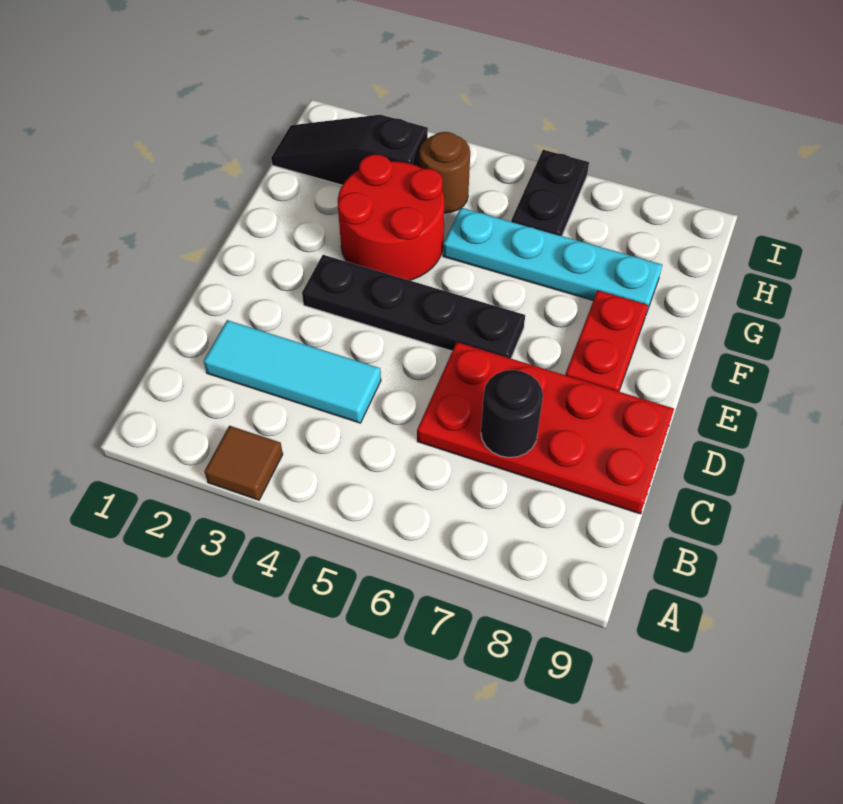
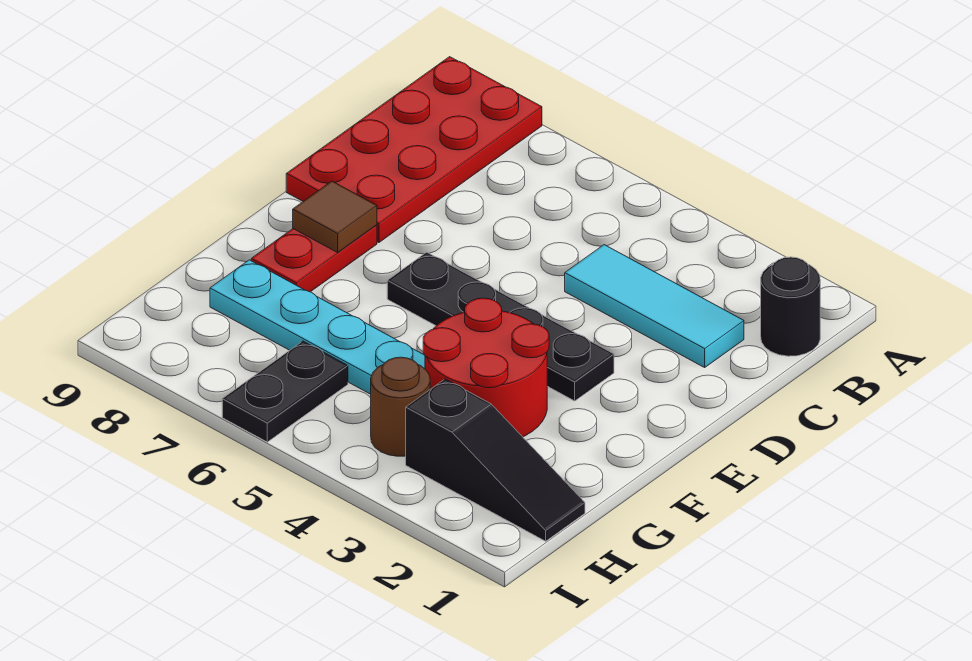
brown tile A3 level 1 -> brown tile E8 level 2
red plate C6:D9 level 1 -> red plate A8:D9 level 1
black round brick C7 level 2 -> black round brick B1 level 1

